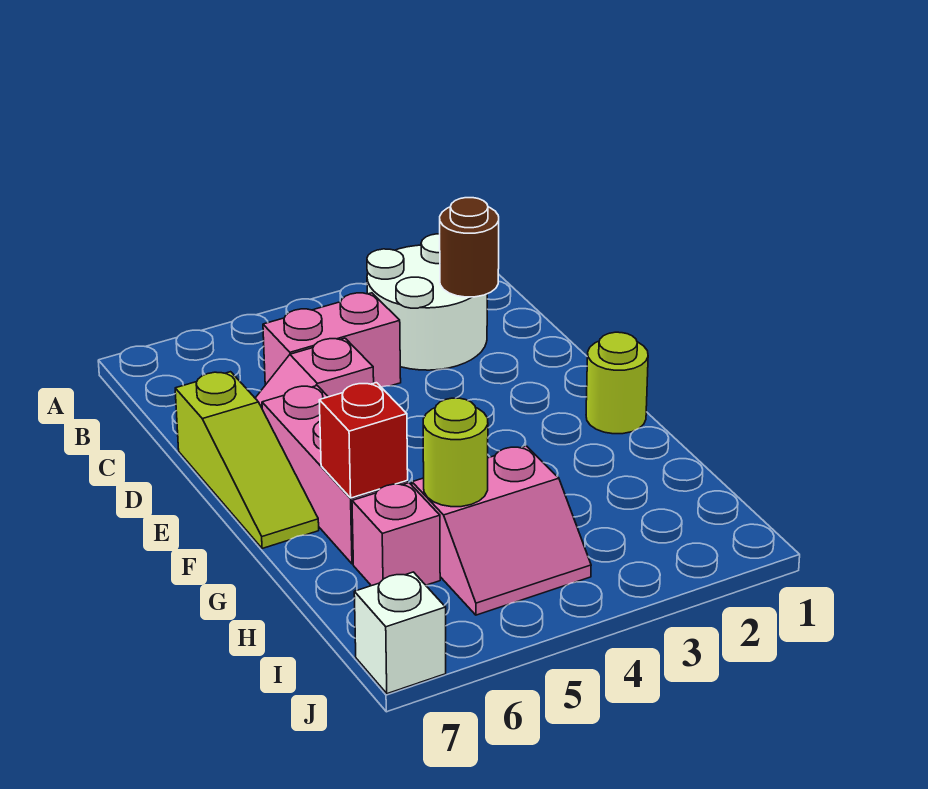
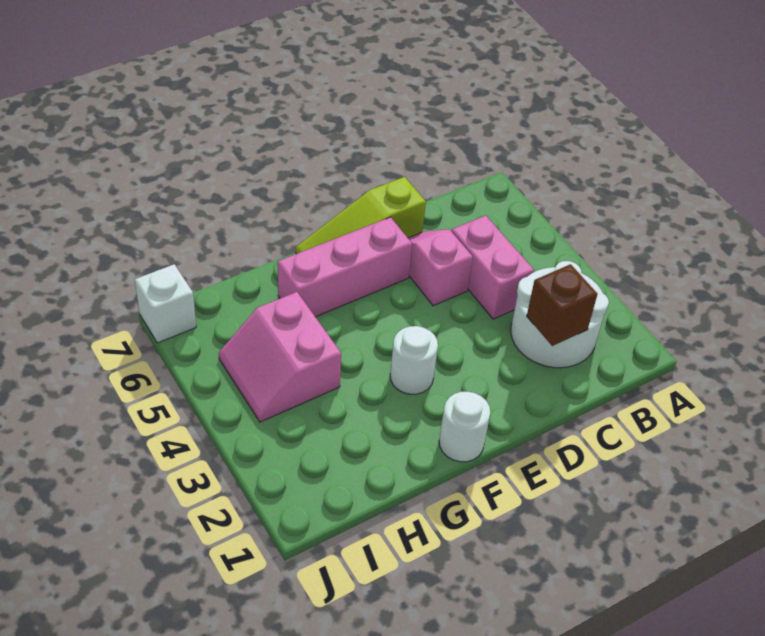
brown round brick C2 level 2 -> brown brick C2 level 2
lime round brick F1 level 1 -> white round brick F1 level 1
none -> white round brick F3 level 1
red brick G6 level 2 -> none
lime round brick H5 level 2 -> none
pink brick H6 level 1 -> none

